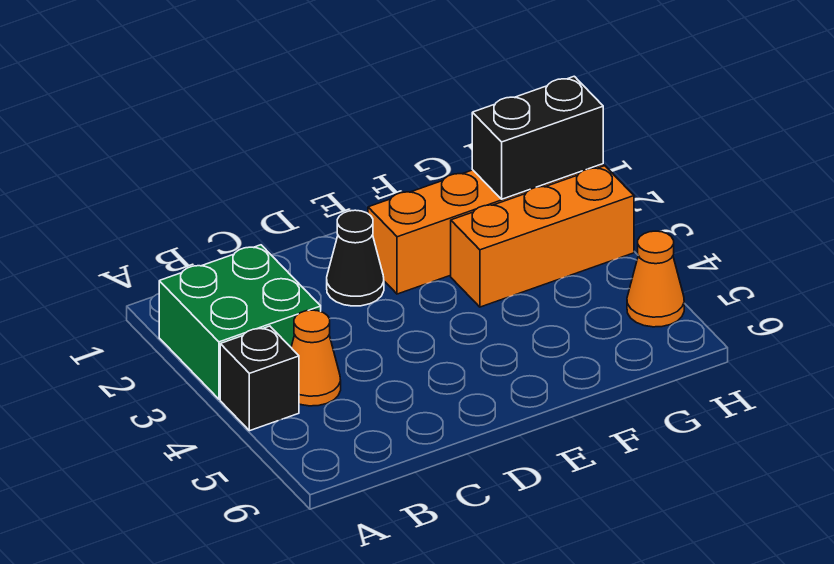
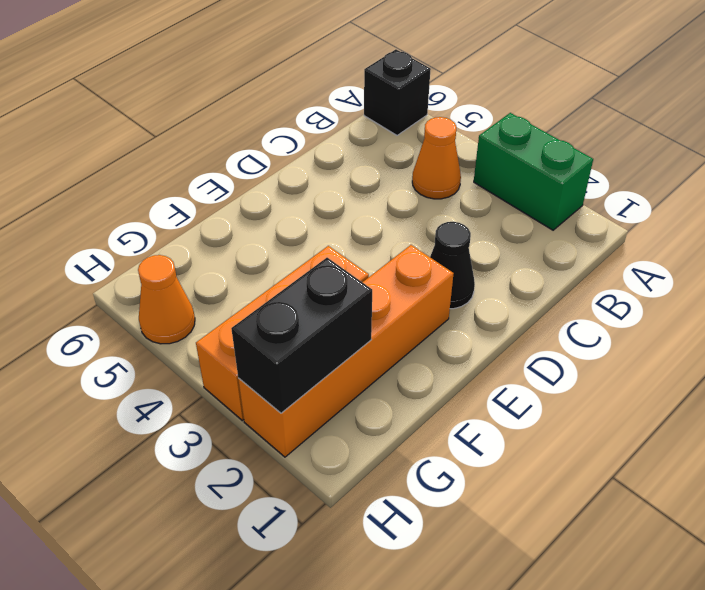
green brick A2:B3 level 1 -> green brick A2:A3 level 1
black brick A4 level 1 -> black brick A6 level 1

